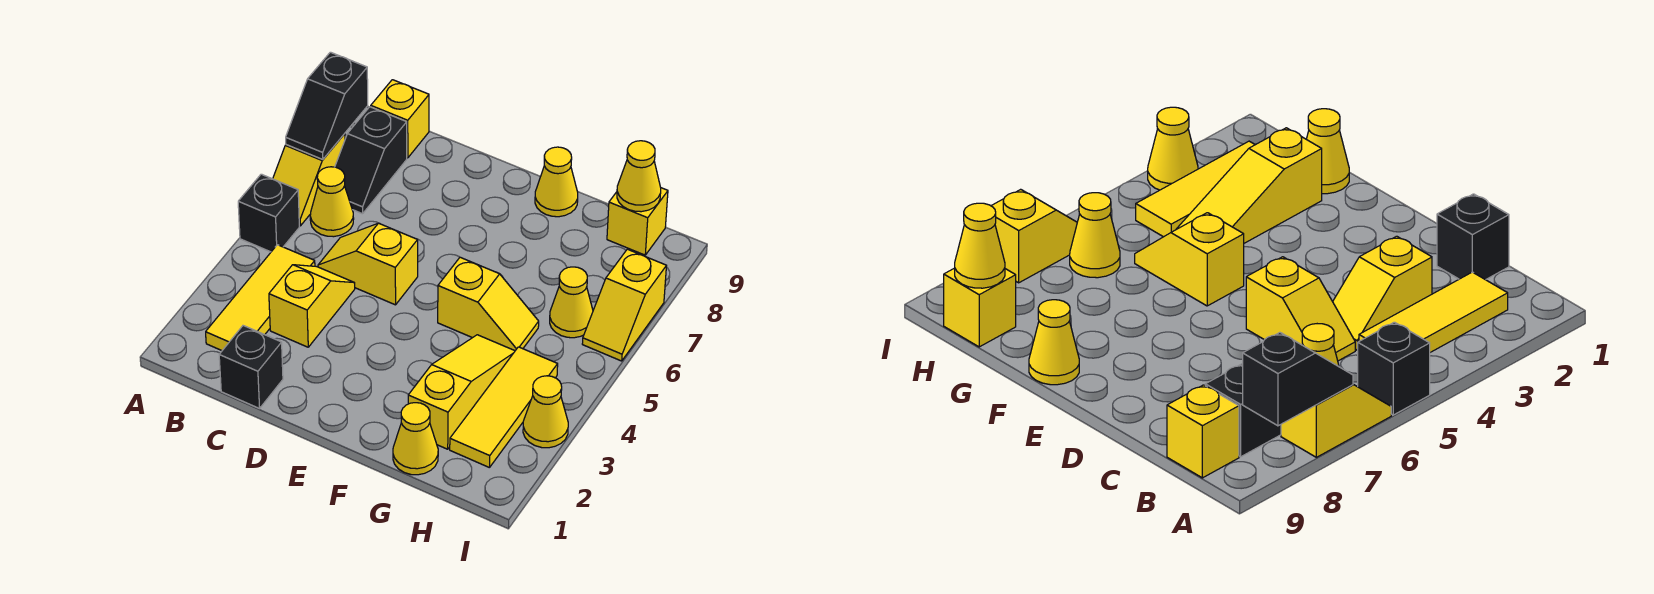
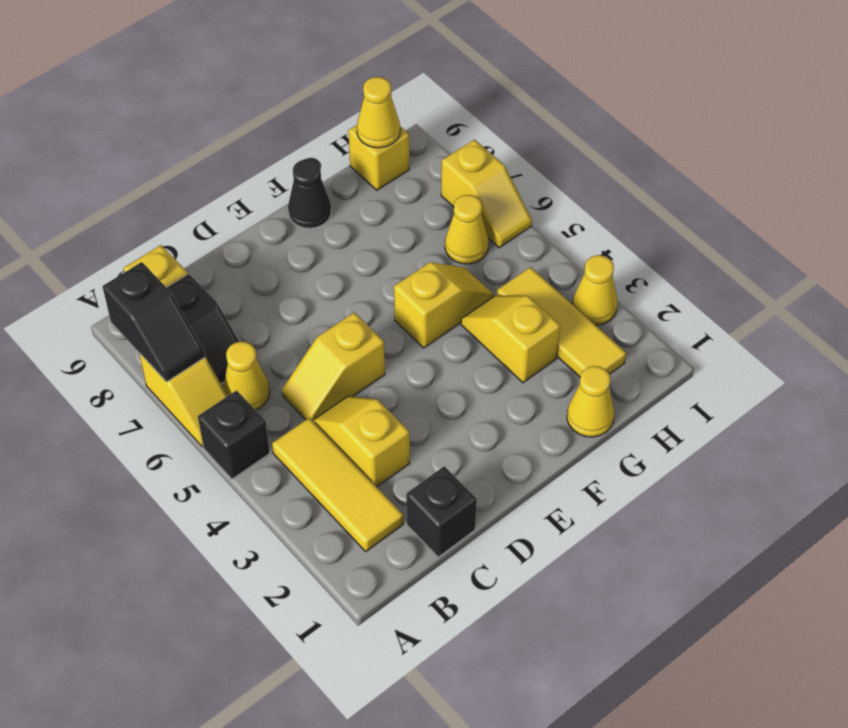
yellow cone F9 level 1 -> black cone F9 level 1
yellow slope G2:G4 level 1 top 2 -> yellow slope G3:G4 level 1 top 3

